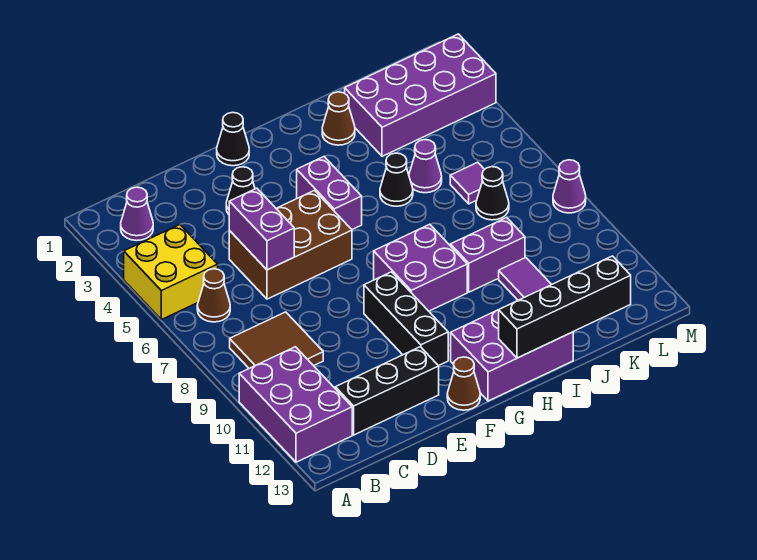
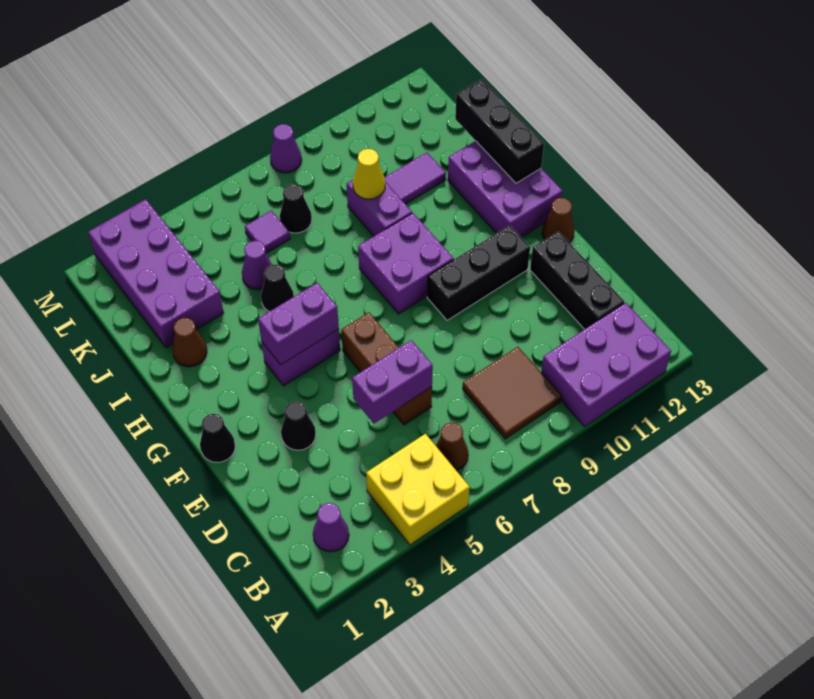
brown brick D5:F6 level 1 -> brown brick D6:F6 level 1
none -> purple brick G4:G5 level 2
black brick H13:K13 level 2 -> black brick H13:J13 level 2
none -> yellow cone J9 level 2

